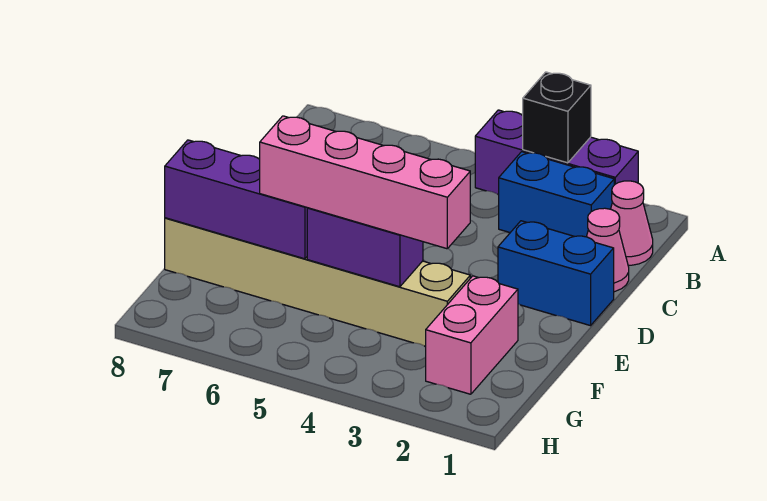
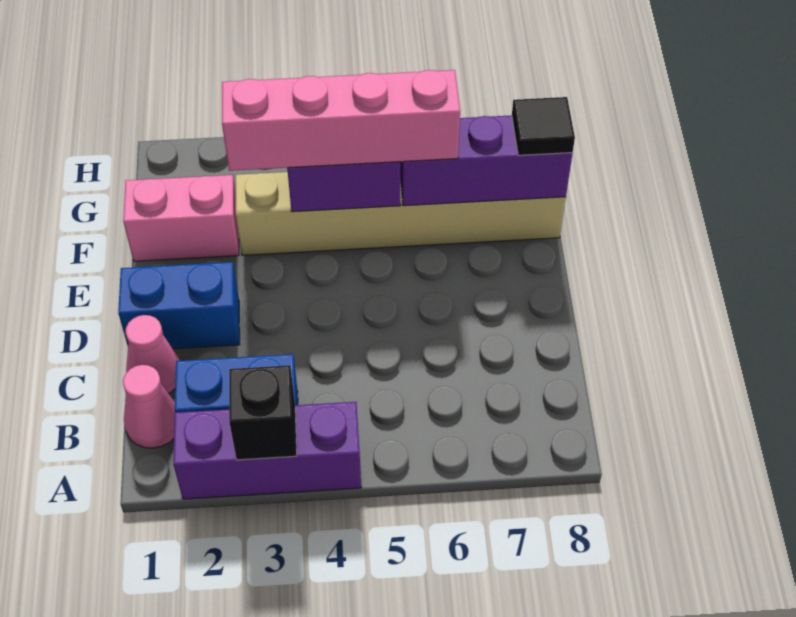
pink brick F2:G2 level 1 -> pink brick F1:F2 level 1
none -> black tile F8 level 3

